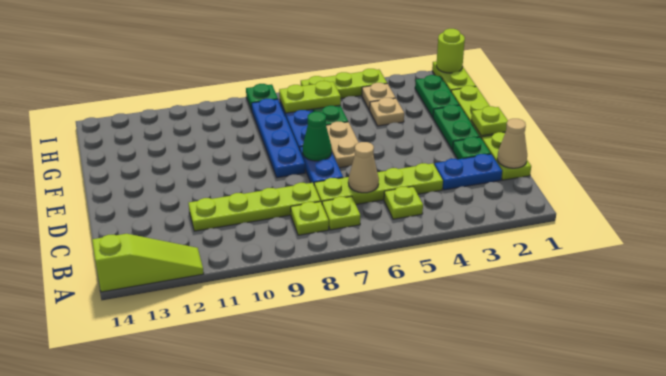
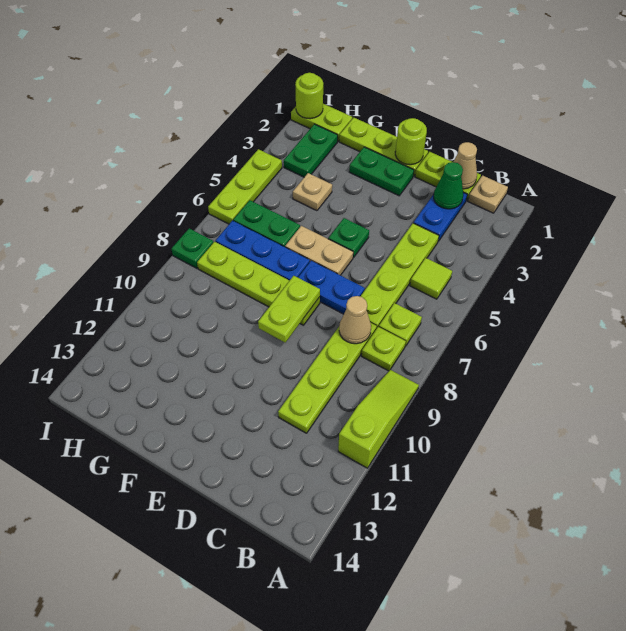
lime slope A12:A14 level 1 top 14 -> lime slope A9:A11 level 1 top 11
lime plate B5 level 1 -> lime tile B5 level 1
tan cone C6 level 2 -> tan cone C8 level 2
green plate D2 level 1 -> green plate E5 level 1
lime plate E1 level 2 -> lime round brick E1 level 2
green cone E7 level 2 -> green cone C2 level 2
blue plate E8:H8 level 1 -> lime plate E8:H8 level 1
green plate G2:H2 level 1 -> green plate H2:H3 level 1
tan plate H4 level 1 -> tan plate B1 level 1
lime plate H6:H7 level 2 -> lime plate E8:E9 level 2

